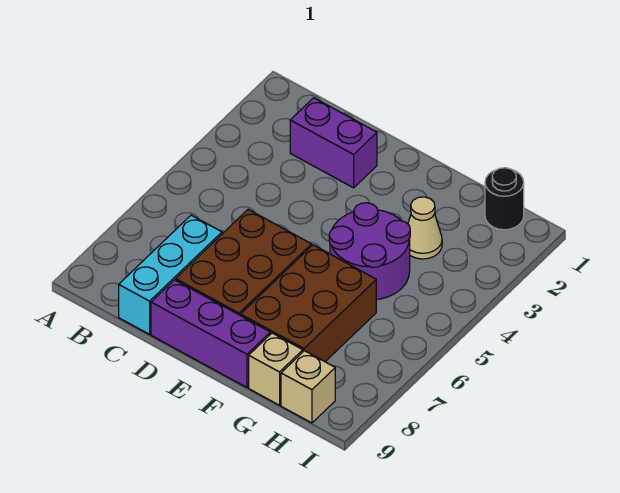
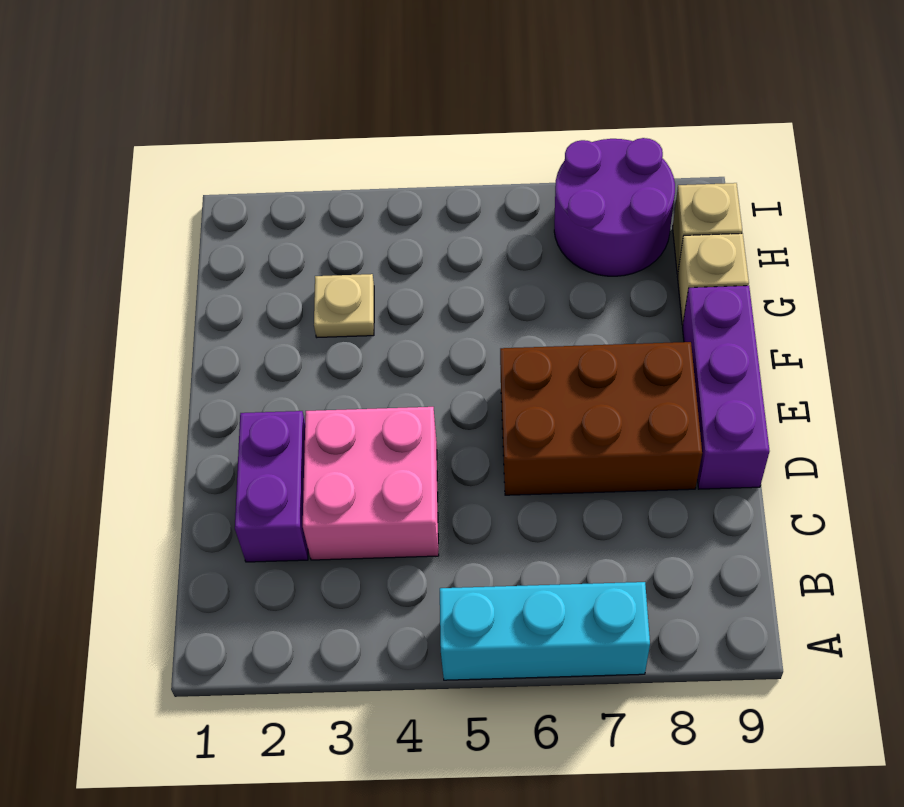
none -> pink brick C3:D4 level 1
cyan brick C7:C9 level 1 -> cyan brick A5:A7 level 1
purple round brick F4:G5 level 1 -> purple round brick H7:I8 level 1
brown brick F6:G8 level 1 -> none
tan cone G3 level 1 -> tan plate G3 level 1
black round brick H1 level 1 -> none

